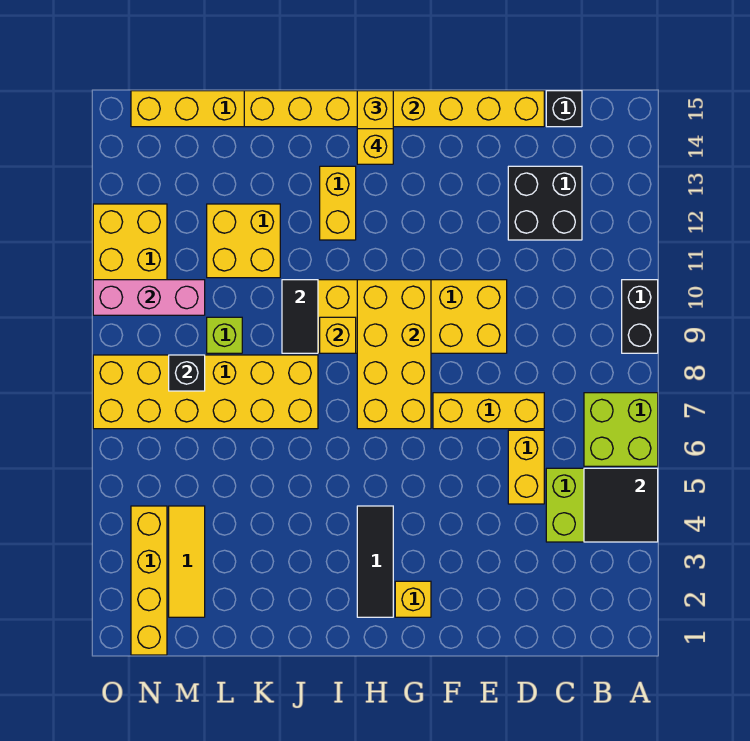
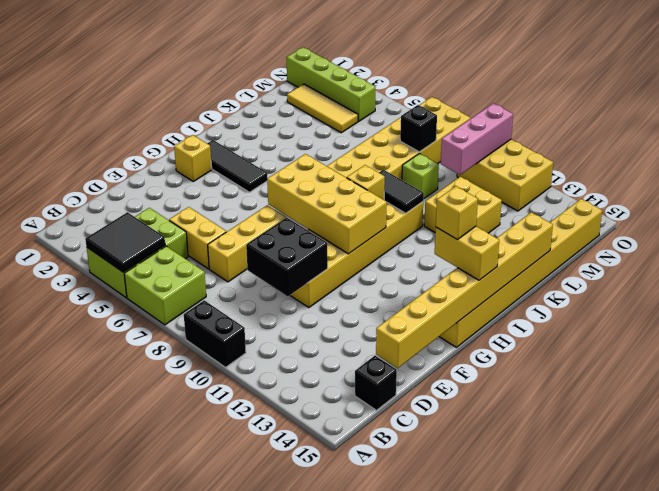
black brick C12:D13 level 1 -> black brick D9:E10 level 2
yellow brick I12:I13 level 1 -> none
yellow brick N1:N4 level 1 -> lime brick N1:N4 level 1

